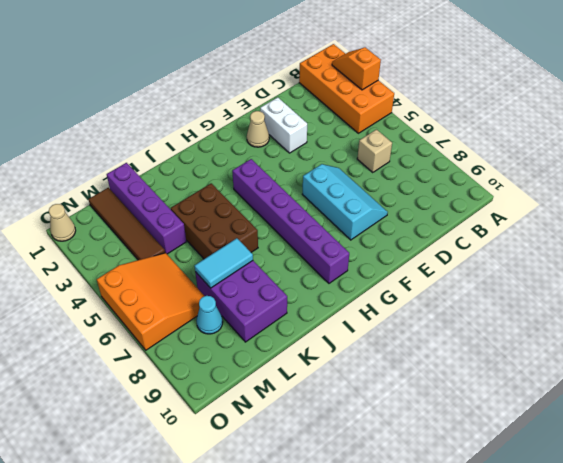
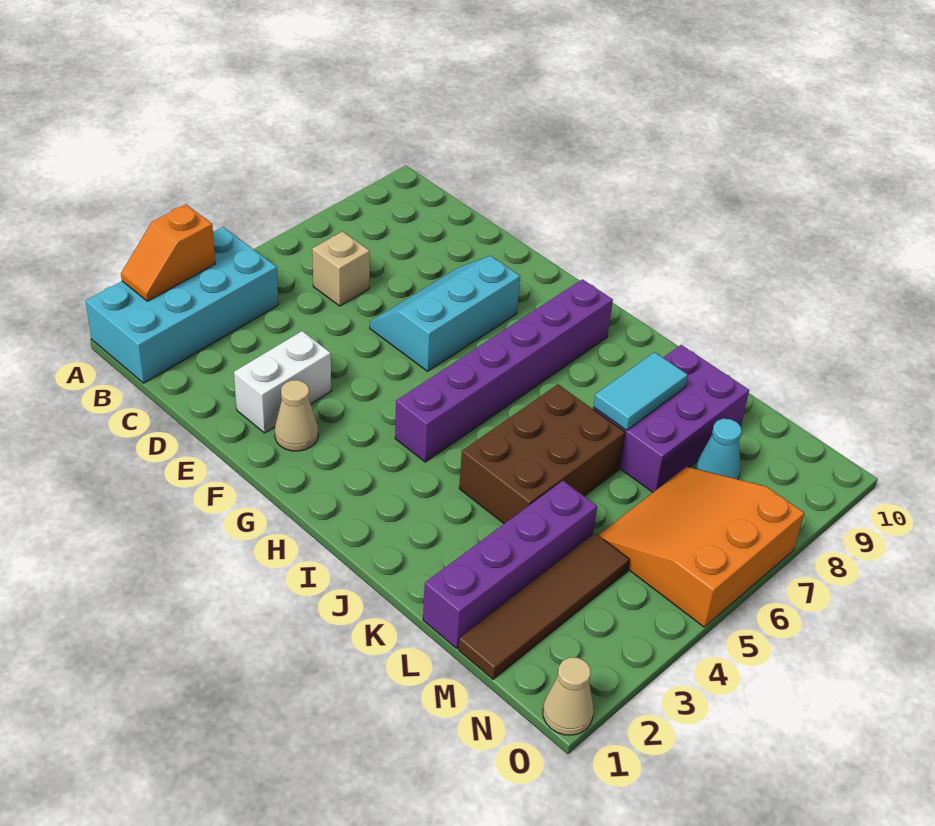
orange brick A1:B4 level 1 -> cyan brick A1:B4 level 1
cyan tile K7:L7 level 2 -> cyan tile K7:K8 level 2

